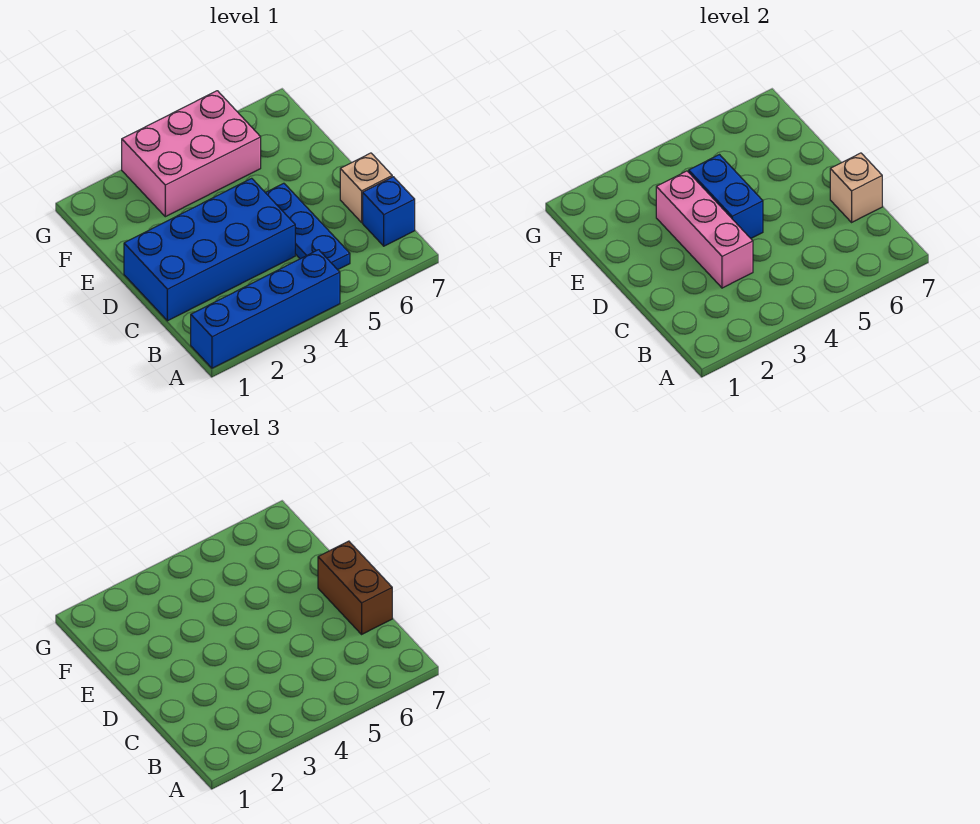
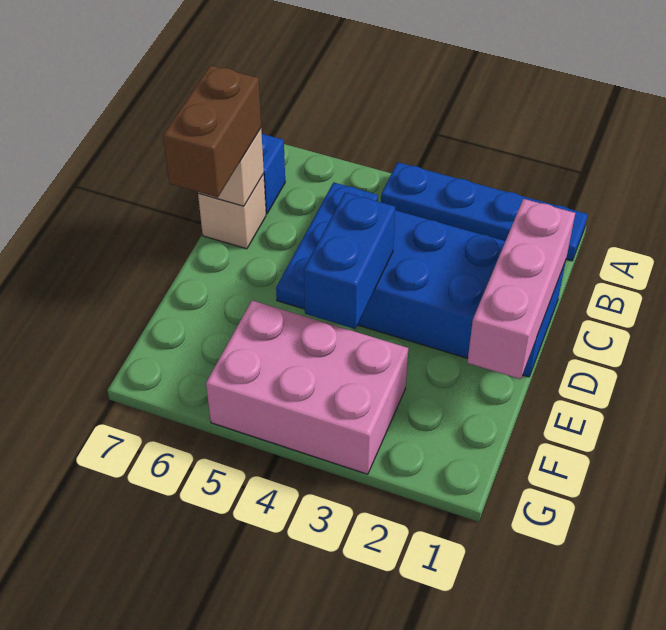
blue brick A1:A4 level 1 -> blue plate A1:A4 level 1
pink brick C3:E3 level 2 -> pink brick C1:E1 level 2

